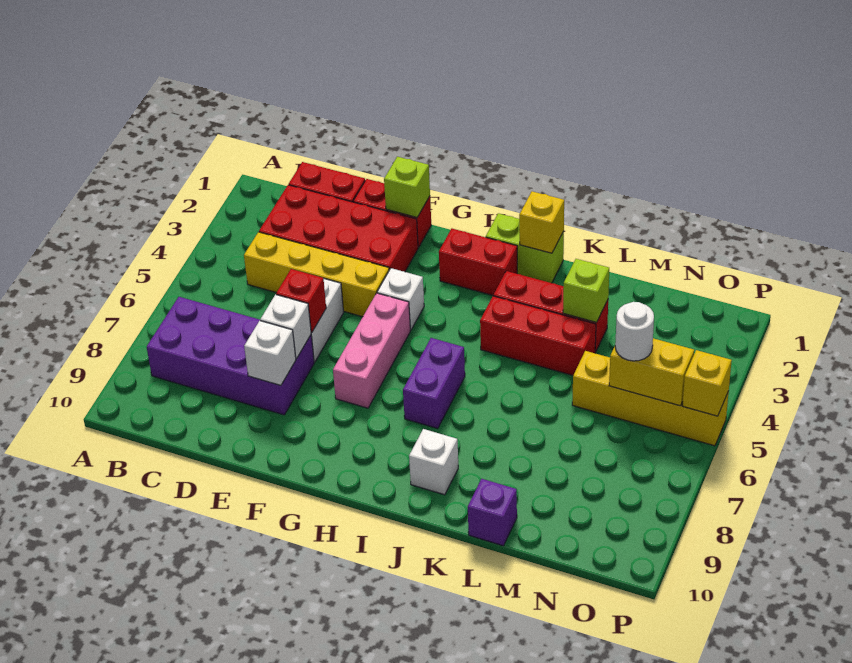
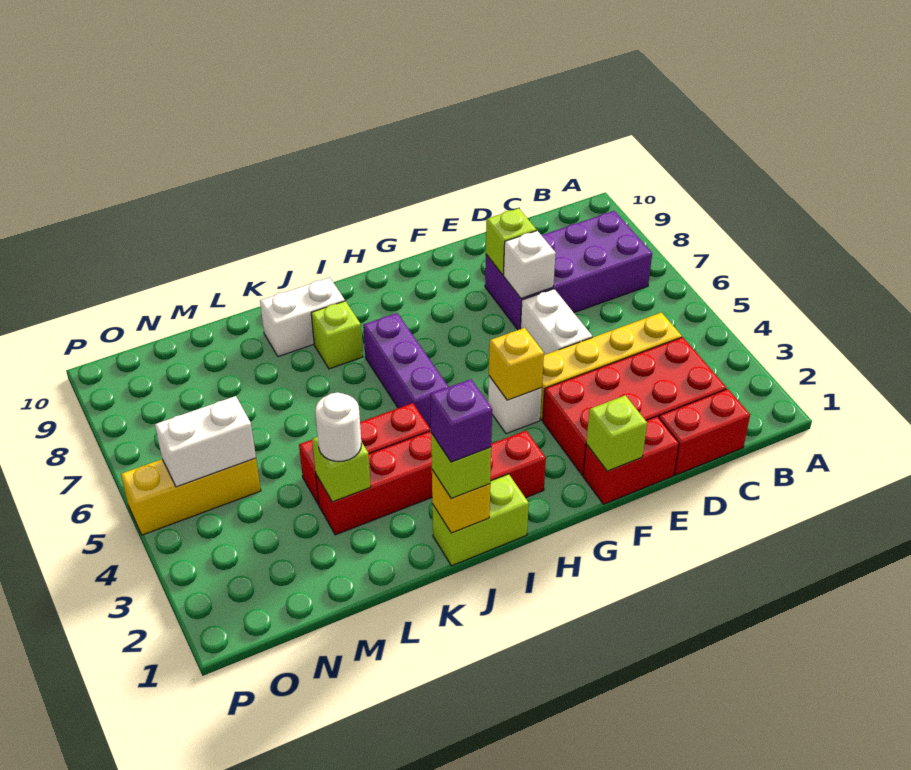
red brick E6 level 2 -> none
white brick E8 level 2 -> lime brick E8 level 2
pink brick G5:G7 level 1 -> none
purple brick I6:I7 level 1 -> purple brick I5:I7 level 1
none -> lime brick J1 level 3
none -> lime brick J8 level 1
white brick J9 level 1 -> white brick J9:K9 level 1
purple brick L10 level 1 -> purple brick J1 level 4
yellow brick M5:P5 level 1 -> yellow brick N5:P5 level 1
yellow brick N5:O5 level 2 -> white brick N5:O5 level 2
white round brick N5 level 3 -> white round brick L3 level 3
yellow brick P5 level 2 -> yellow brick G4 level 2

